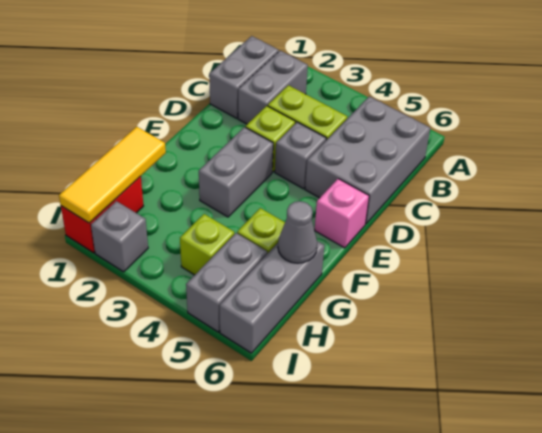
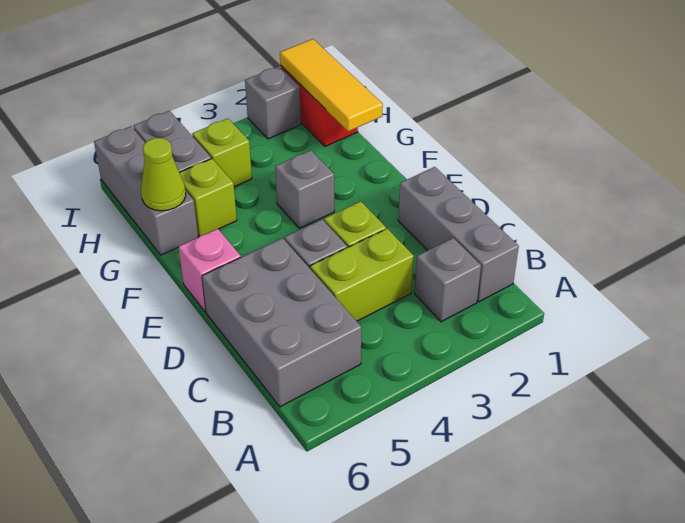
grey brick B1:C1 level 1 -> grey brick B1:D1 level 1
grey brick B2:C2 level 1 -> grey brick B2 level 1
grey brick E3:F3 level 1 -> grey brick F3 level 1
grey cone G6 level 2 -> lime cone G6 level 2

